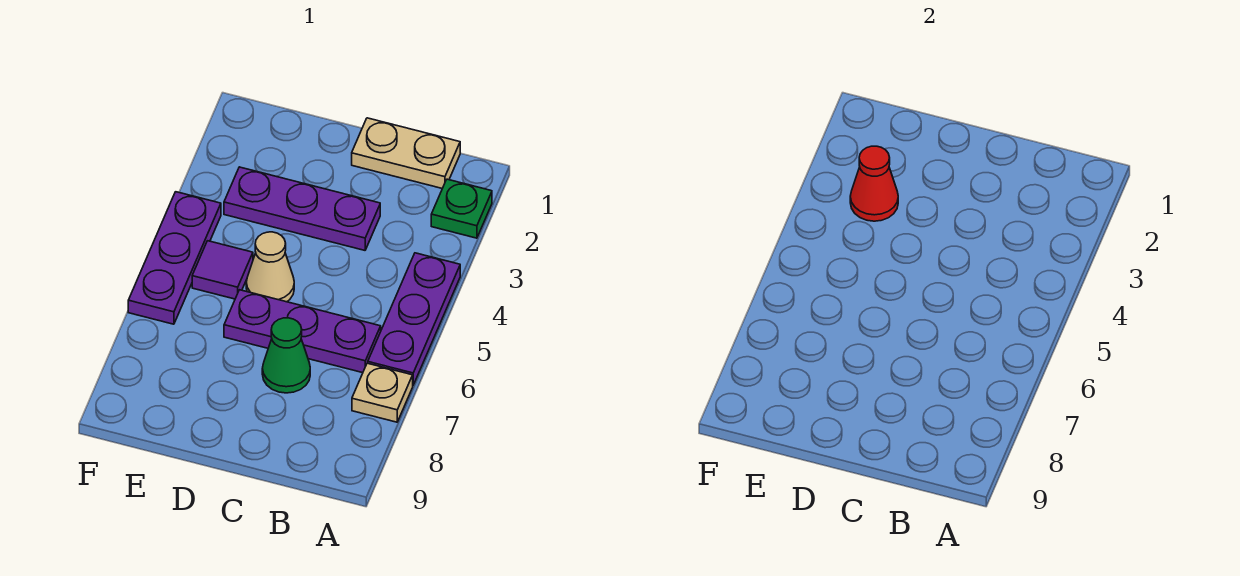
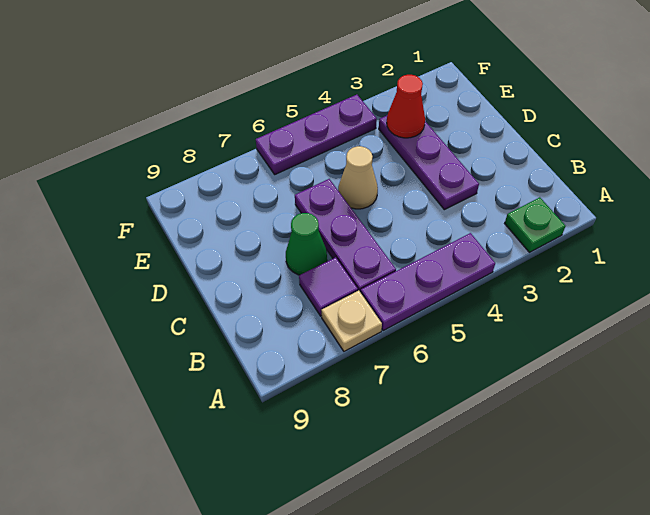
tan plate B1:C1 level 1 -> none
purple tile E5 level 1 -> purple tile B7 level 1

